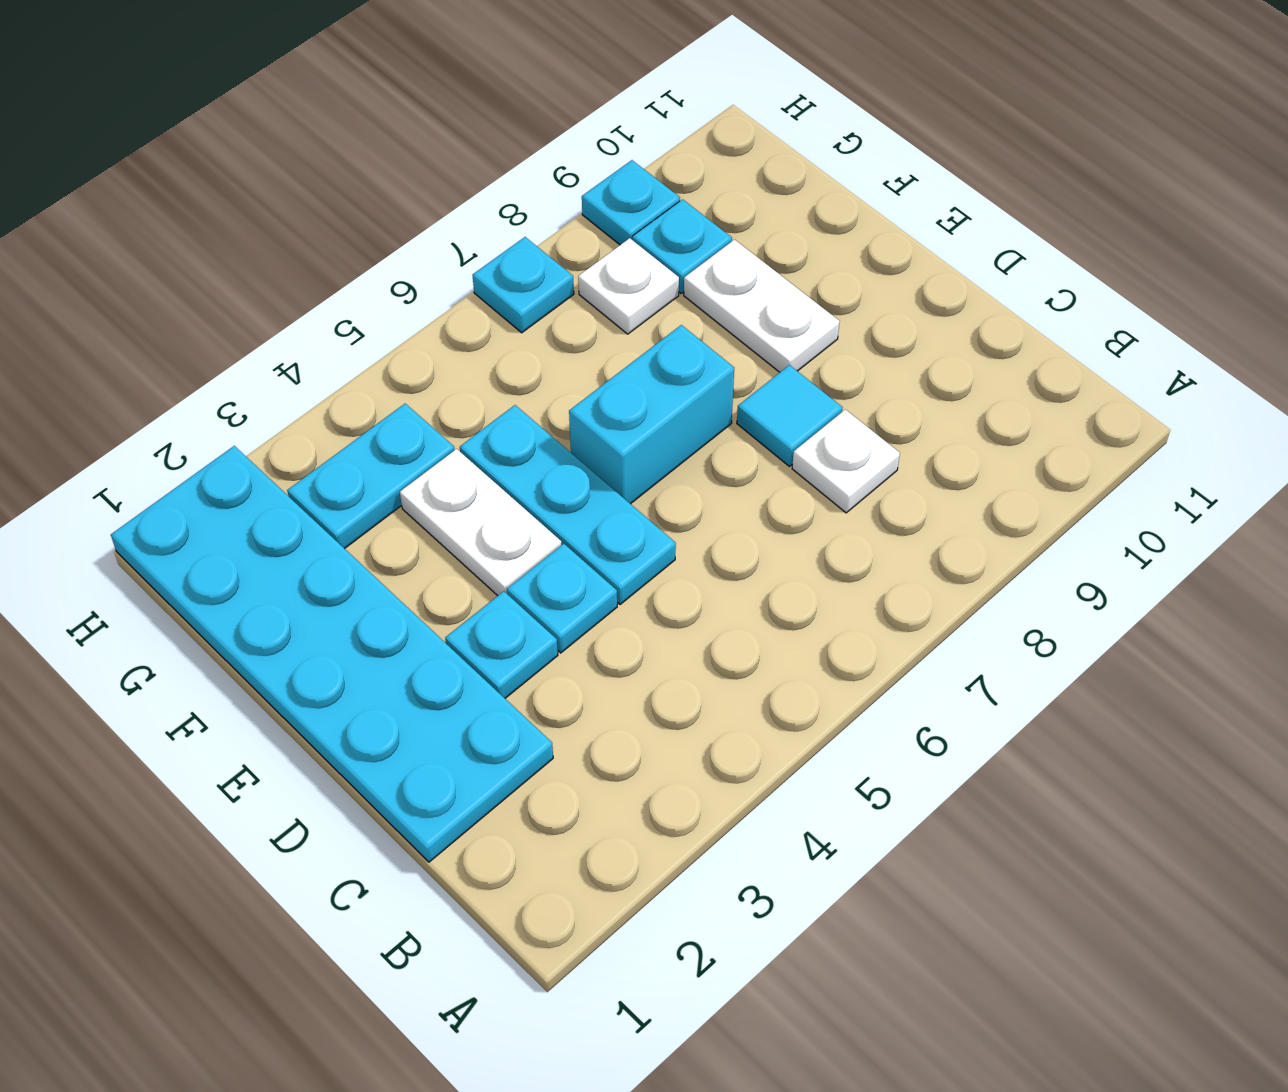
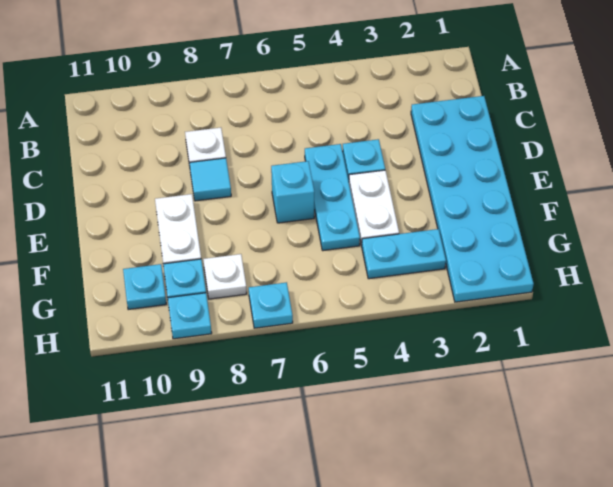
cyan plate D3 level 1 -> cyan plate G10 level 1
cyan brick E6:E7 level 1 -> cyan brick E6 level 1

